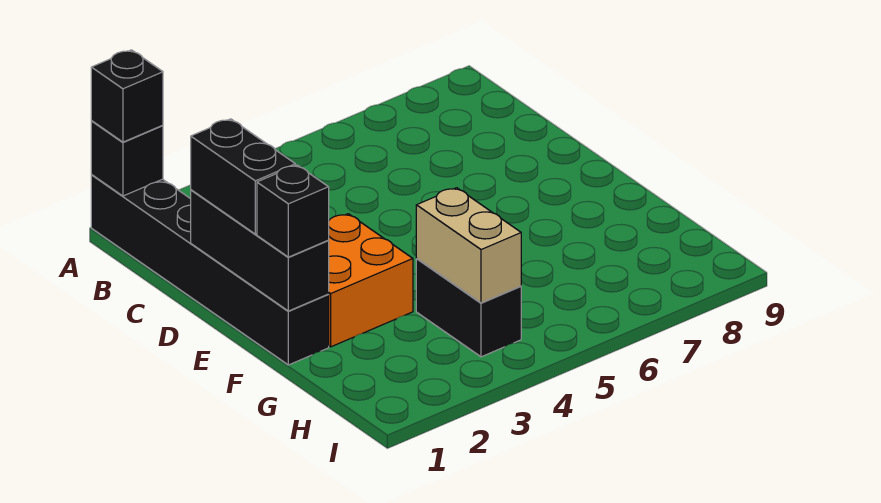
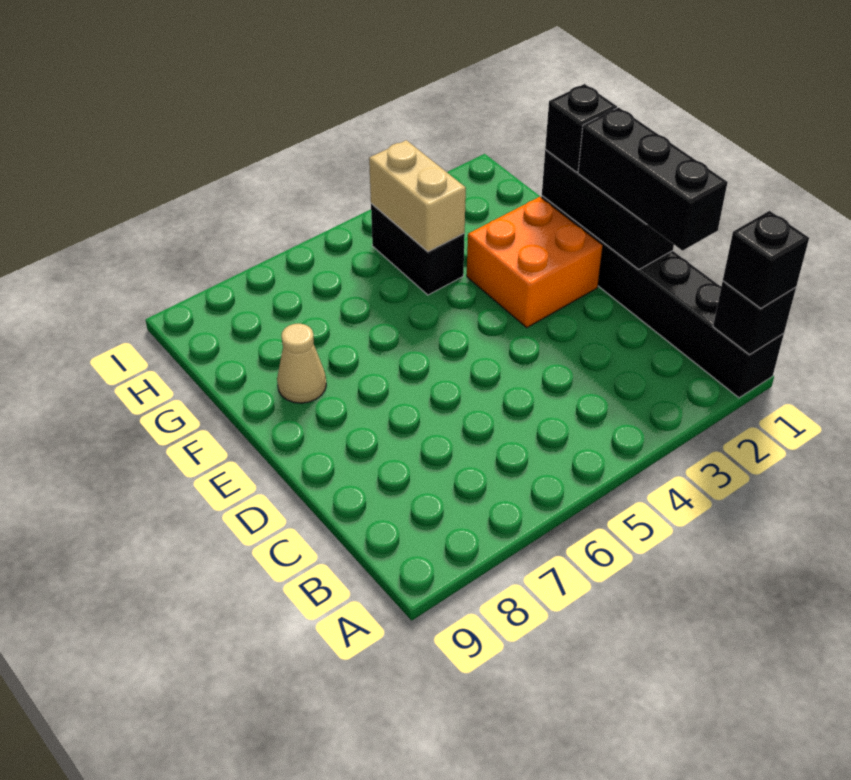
black brick D1:E1 level 3 -> black brick C1:E1 level 3
none -> tan cone F8 level 1

